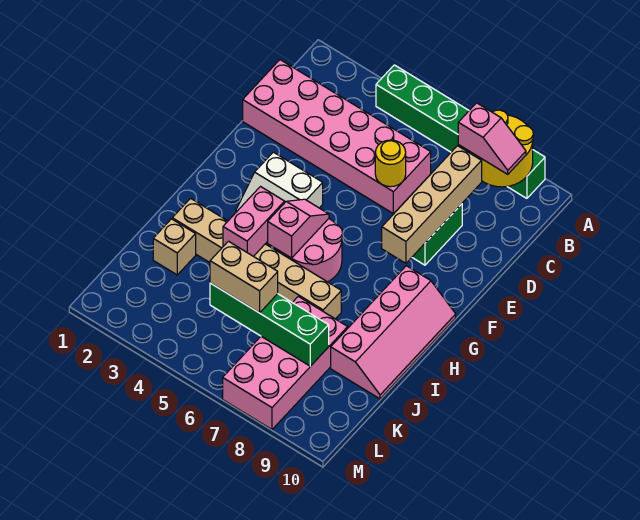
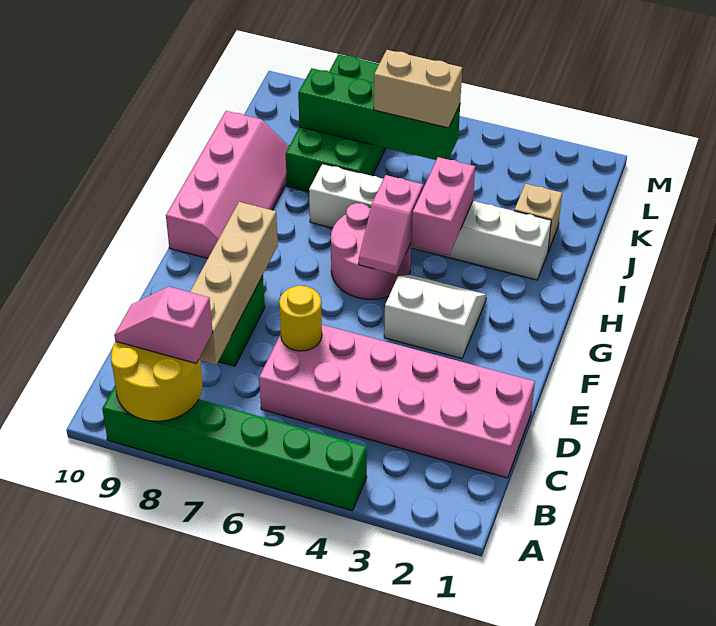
pink slope G9:J10 level 1 top 9 -> pink slope G9:J10 level 1 top 10
tan brick I2:I7 level 1 -> white brick I2:I7 level 1
pink brick J7:M8 level 1 -> green brick J7:M8 level 1

